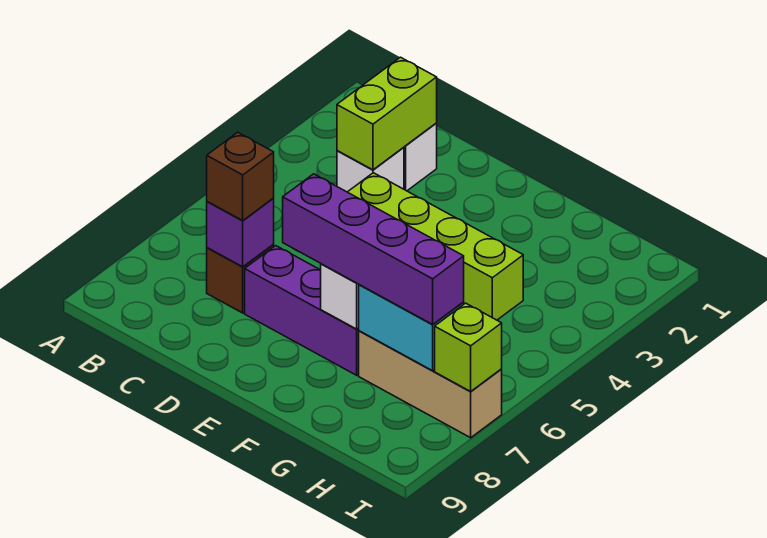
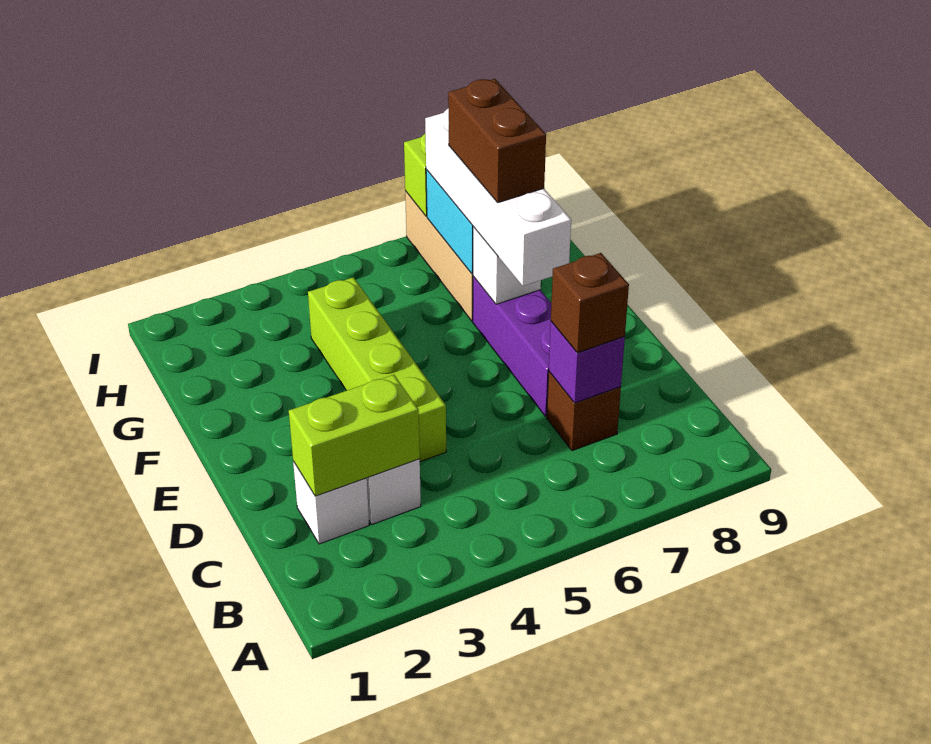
purple brick E7:H7 level 3 -> white brick E7:H7 level 3
none -> brown brick F7:G7 level 4

